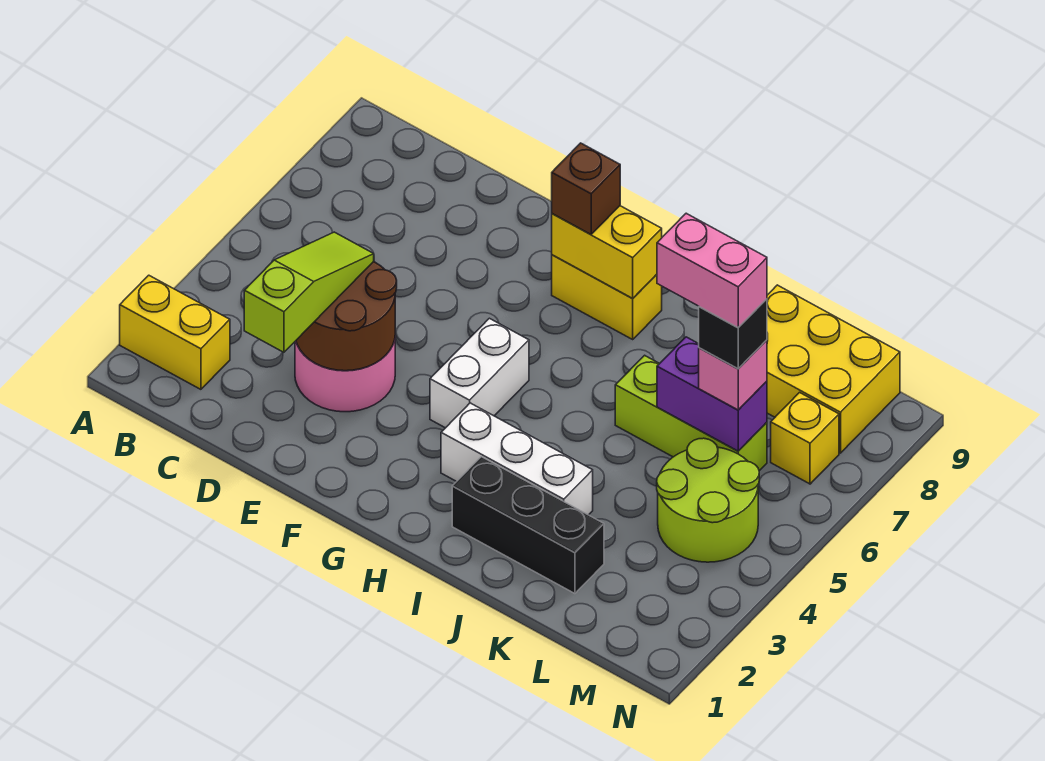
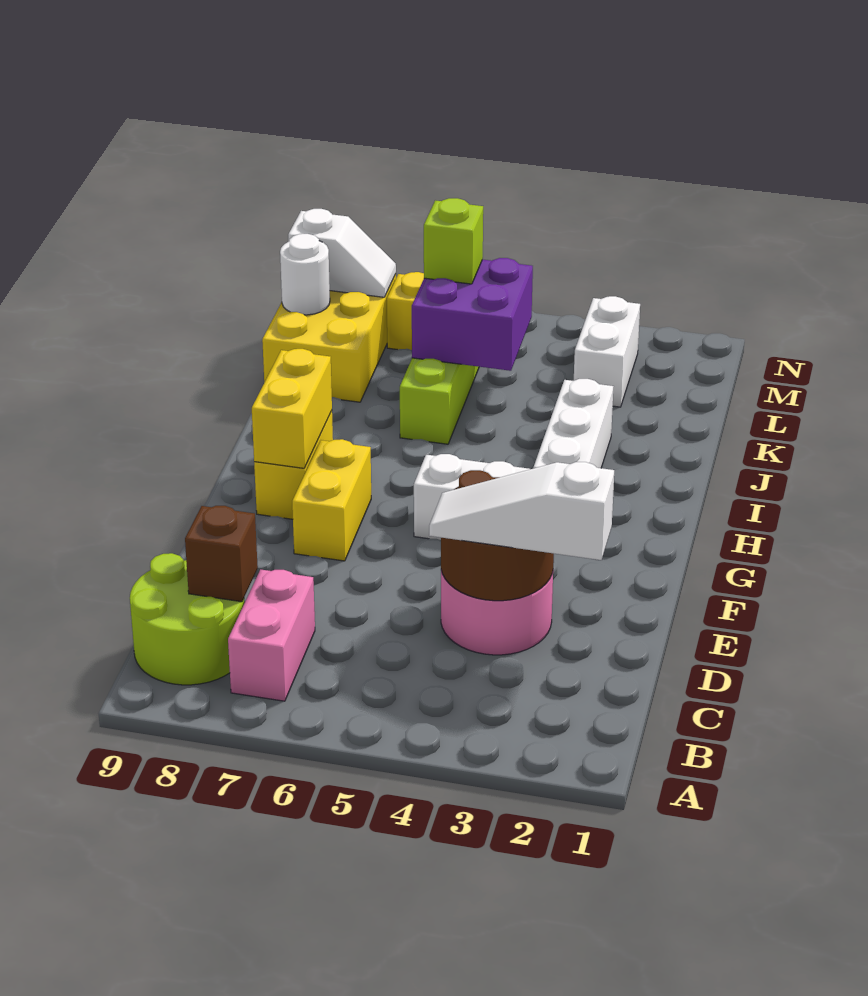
yellow brick A2:B2 level 1 -> yellow brick F7:G7 level 1
lime slope D2:D4 level 3 top 2 -> white slope D2:D4 level 3 top 2
brown brick G8 level 3 -> brown brick C8 level 2
black brick I2:K2 level 1 -> none
purple brick K6:L6 level 2 -> purple brick K5:L6 level 2
pink brick K6:L6 level 5 -> pink brick B7:C7 level 1
none -> white brick L3:M3 level 1
lime round brick L4:M5 level 1 -> lime round brick B8:C9 level 1
pink brick L6 level 3 -> lime brick L6 level 3
black brick L6 level 4 -> none
none -> white round brick L9 level 2
none -> white slope M8:M9 level 2 top 9

